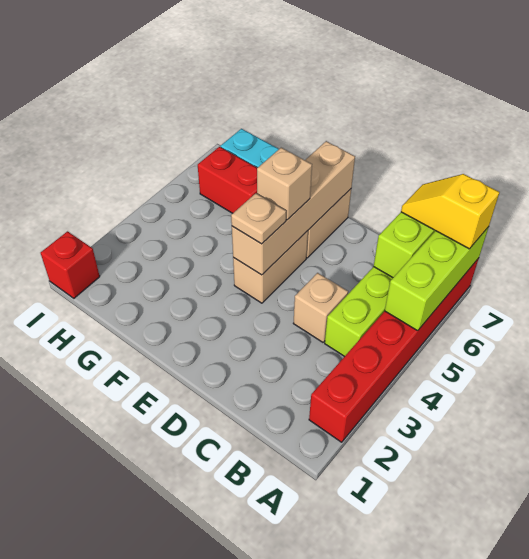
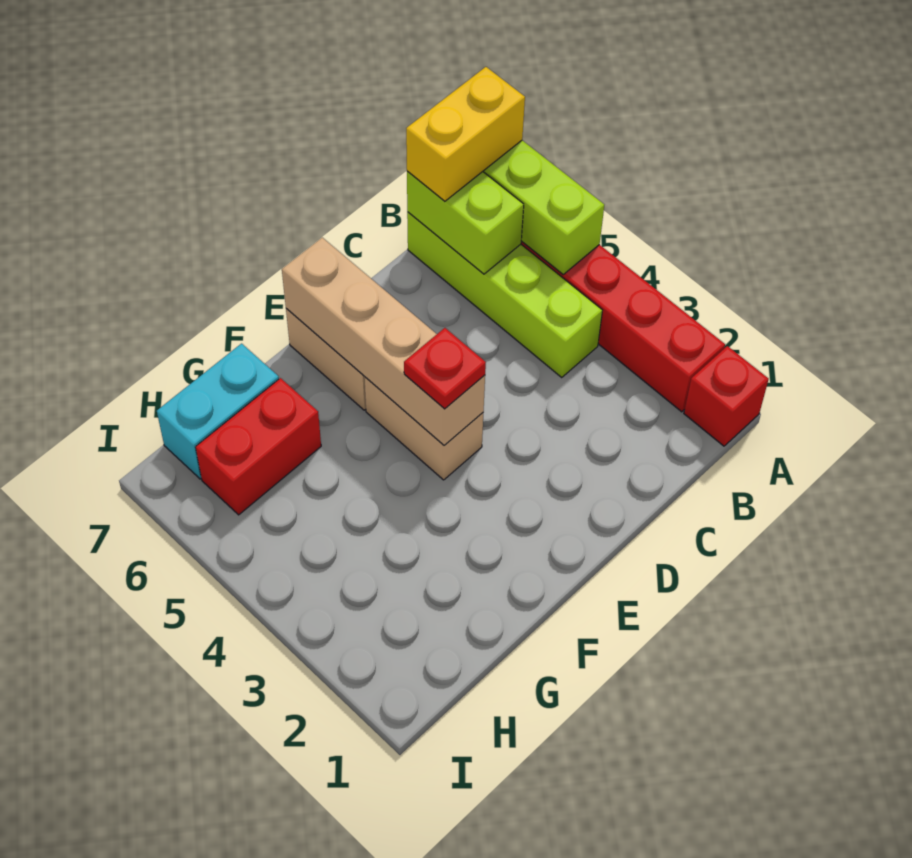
yellow slope A7:B7 level 3 top A -> yellow brick A7:B7 level 3
tan brick C4 level 1 -> none
tan plate E4 level 3 -> red plate E4 level 3
tan brick E5 level 3 -> none
red brick I1 level 1 -> red brick A1 level 1

